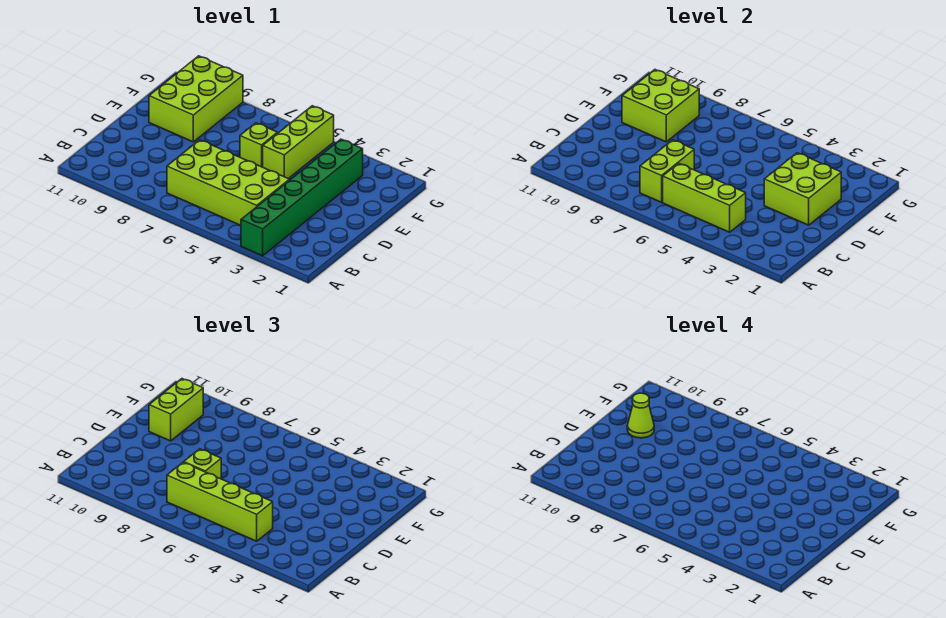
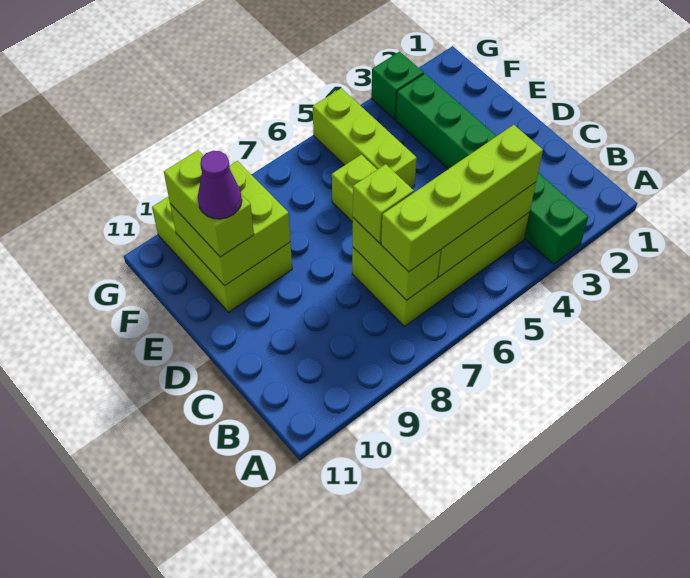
lime brick D2:E3 level 2 -> none
lime cone E10 level 4 -> purple cone E10 level 4
none -> green brick G3 level 1

